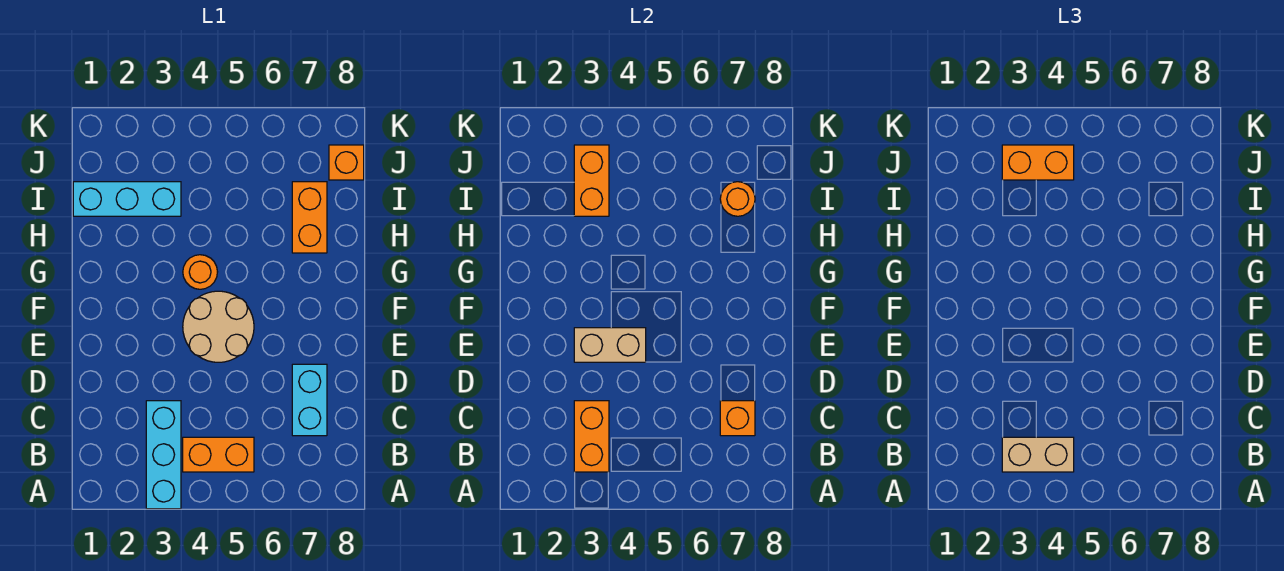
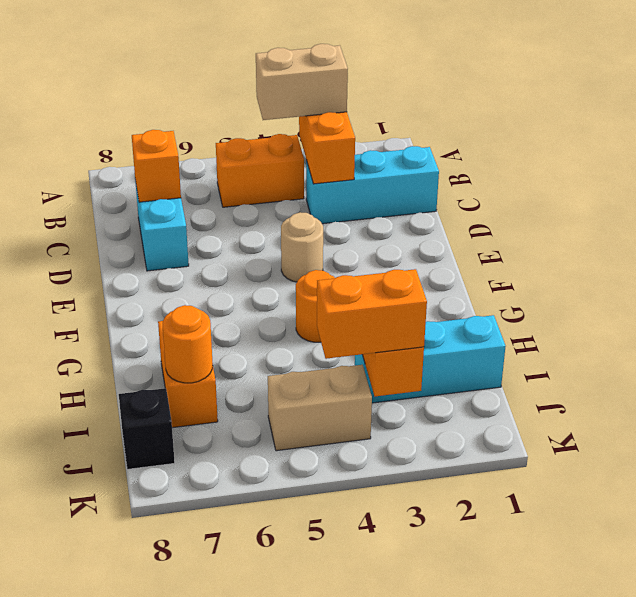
cyan brick A3:C3 level 1 -> cyan brick C1:C3 level 1
tan brick E3:E4 level 2 -> tan brick J4:J5 level 1
tan round brick E4:F5 level 1 -> tan round brick E4 level 1
orange brick J8 level 1 -> black brick J8 level 1

